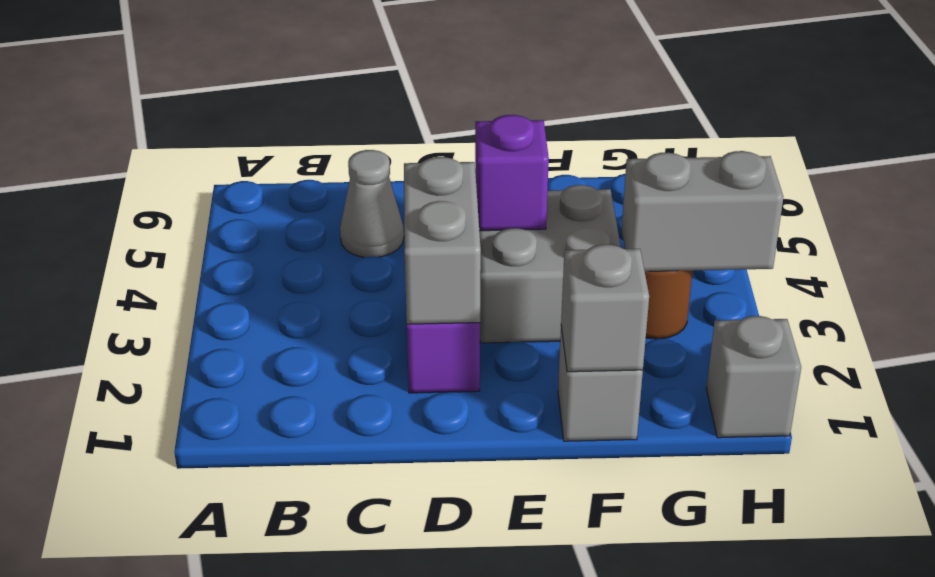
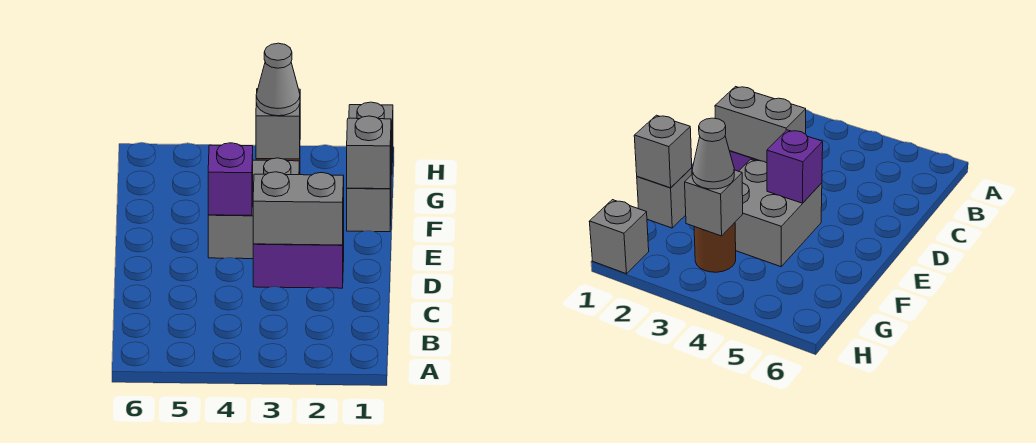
grey cone C5 level 1 -> grey cone G3 level 3
grey brick G3:H3 level 2 -> grey brick G3 level 2

